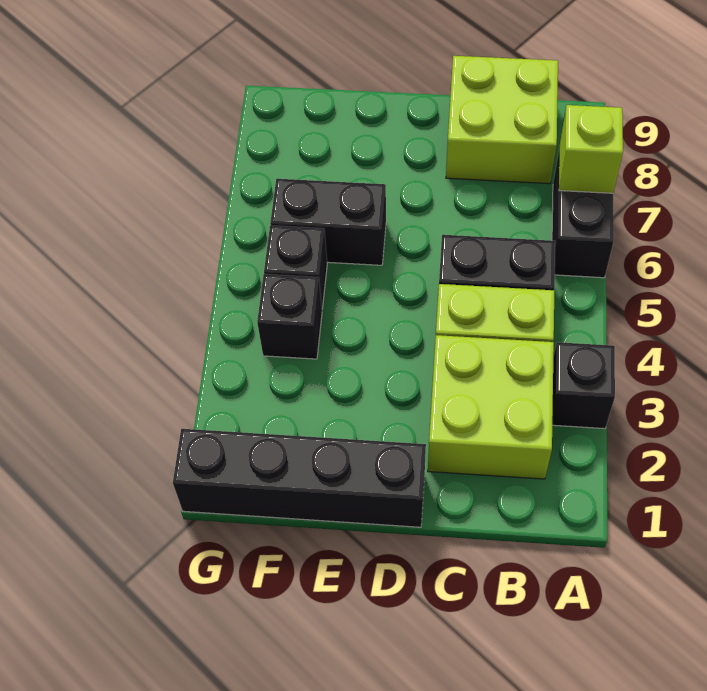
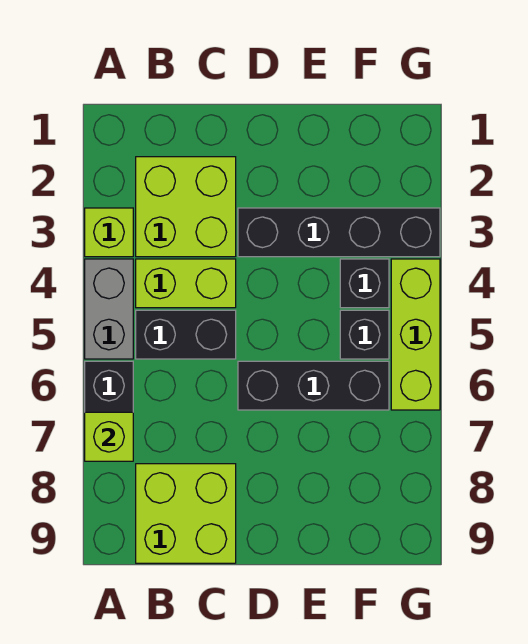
black brick A3 level 1 -> lime brick A3 level 1
none -> grey brick A4:A5 level 1
black brick D1:G1 level 1 -> black brick D3:G3 level 1
black brick E6:F6 level 1 -> black brick D6:F6 level 1
none -> lime brick G4:G6 level 1

